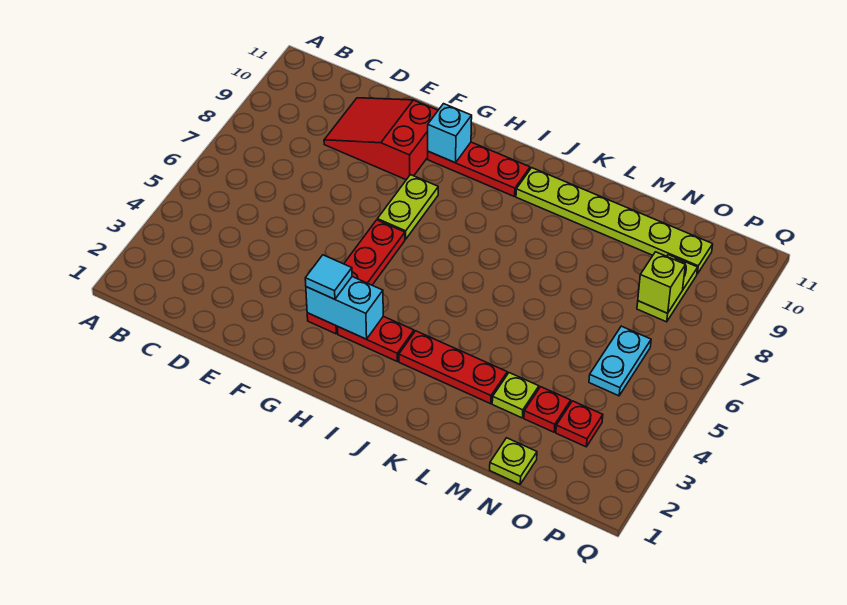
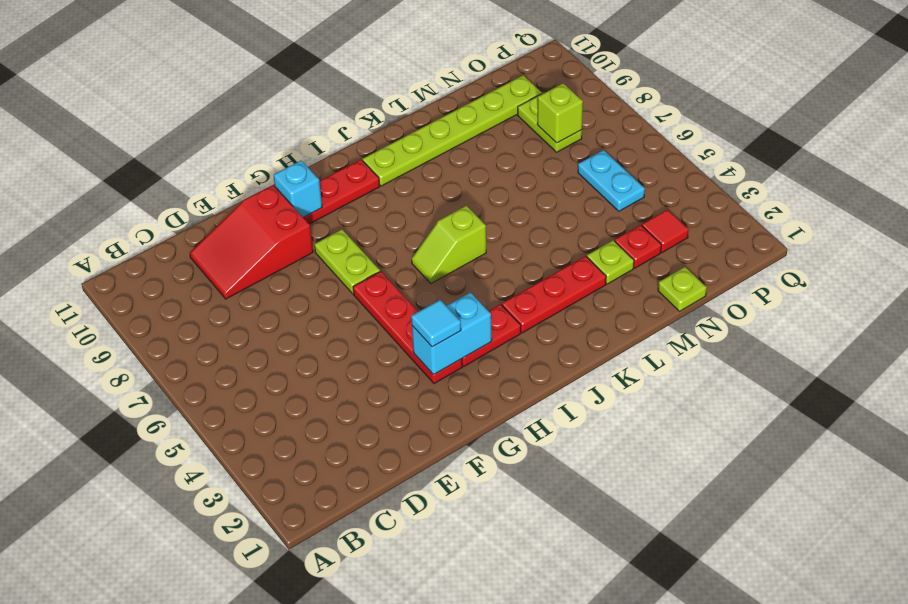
none -> lime slope I6:J6 level 1 top J
red plate O3 level 1 -> red tile O3 level 1

